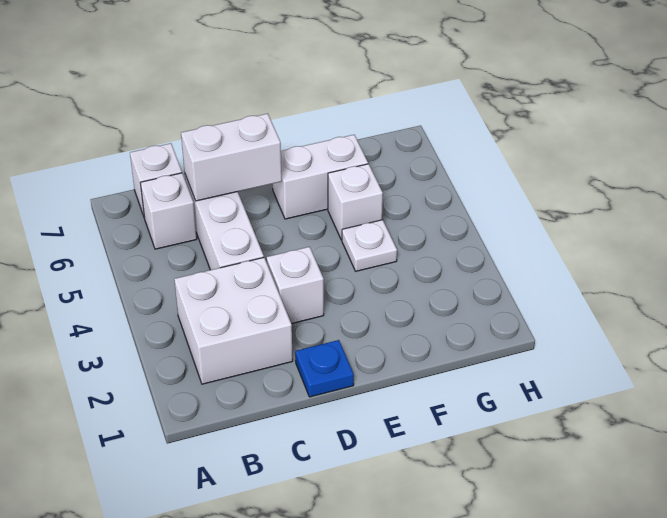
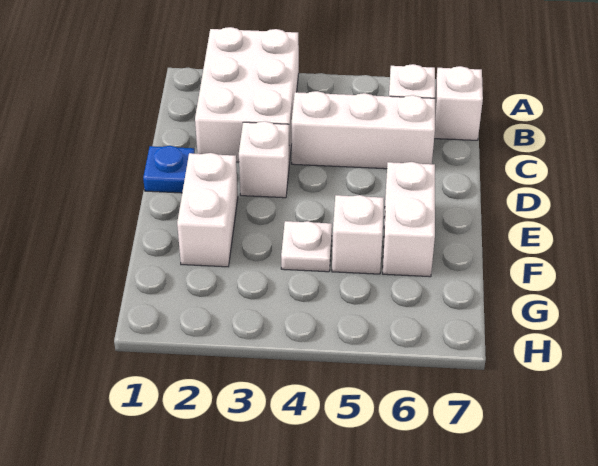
white brick B2:C3 level 1 -> white brick A2:C3 level 1
white brick C6:D6 level 2 -> white brick E2:F2 level 1

